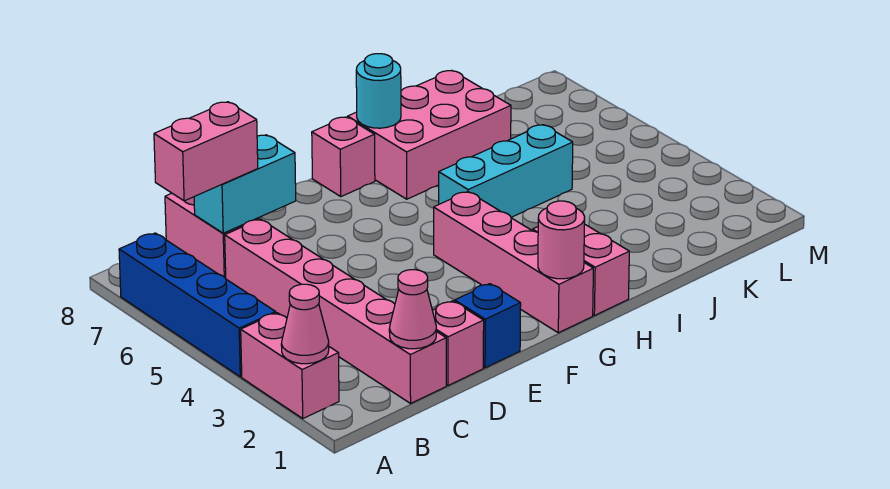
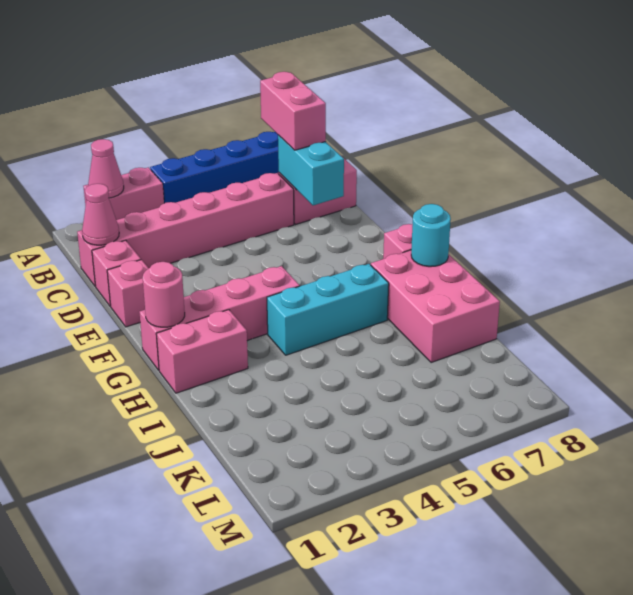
blue brick E1 level 1 -> pink brick E1 level 1
cyan brick H5:J5 level 1 -> cyan brick H4:H6 level 1

